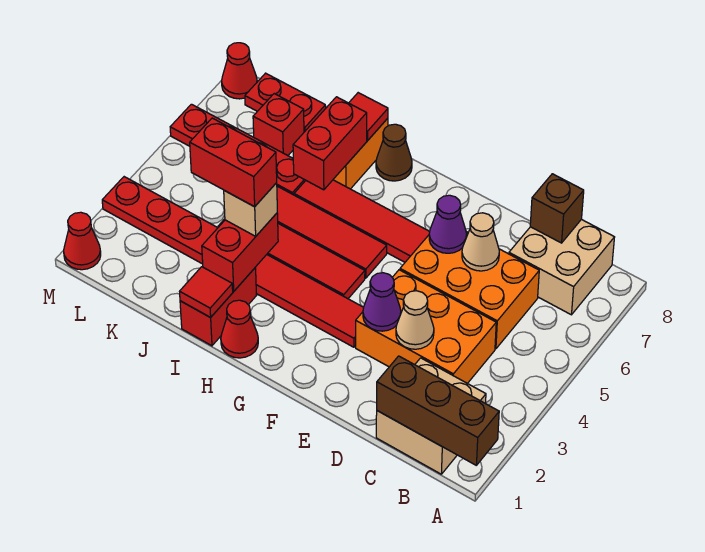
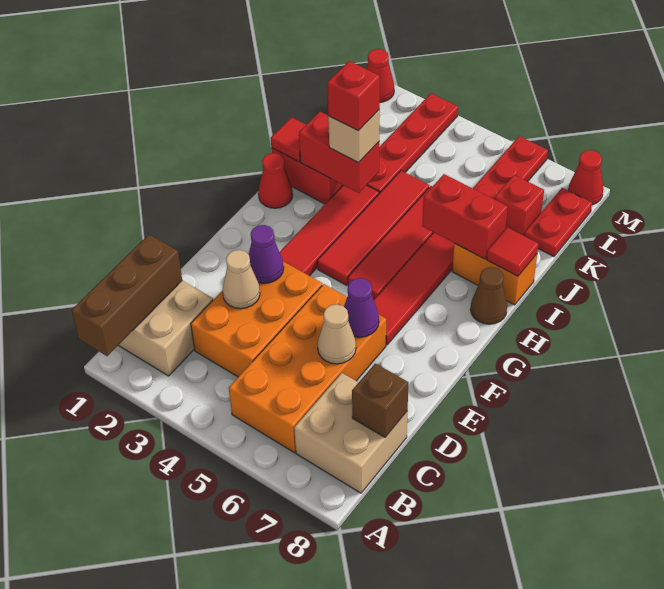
orange brick C5:E6 level 1 -> orange brick B5:E6 level 1
red brick I3:J3 level 4 -> red brick I3 level 4

